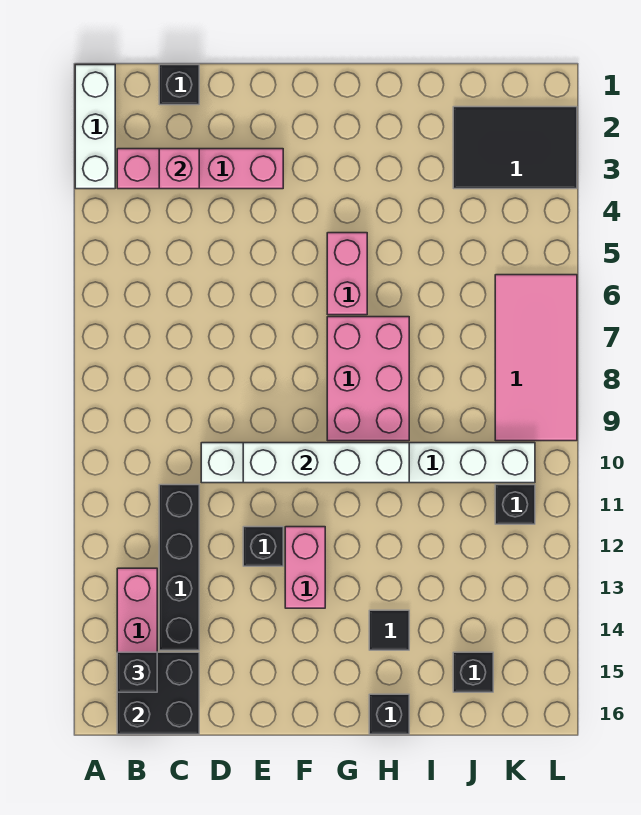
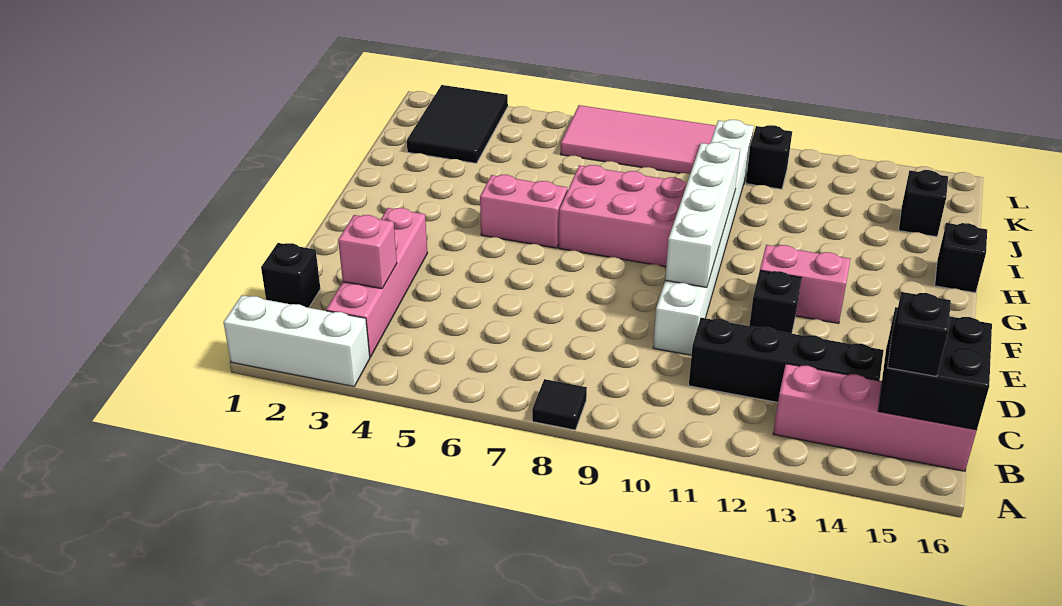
black tile H14 level 1 -> black tile A8 level 1

